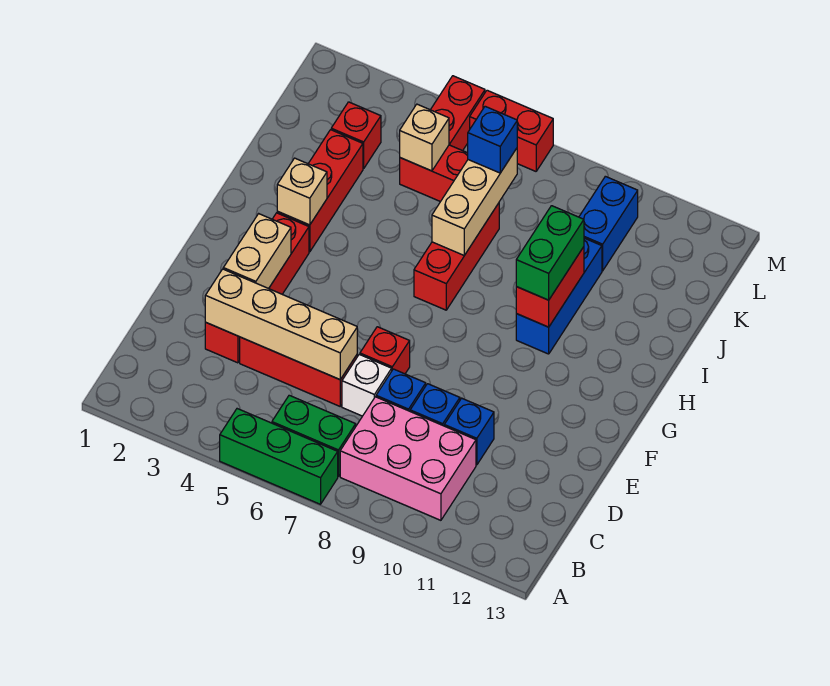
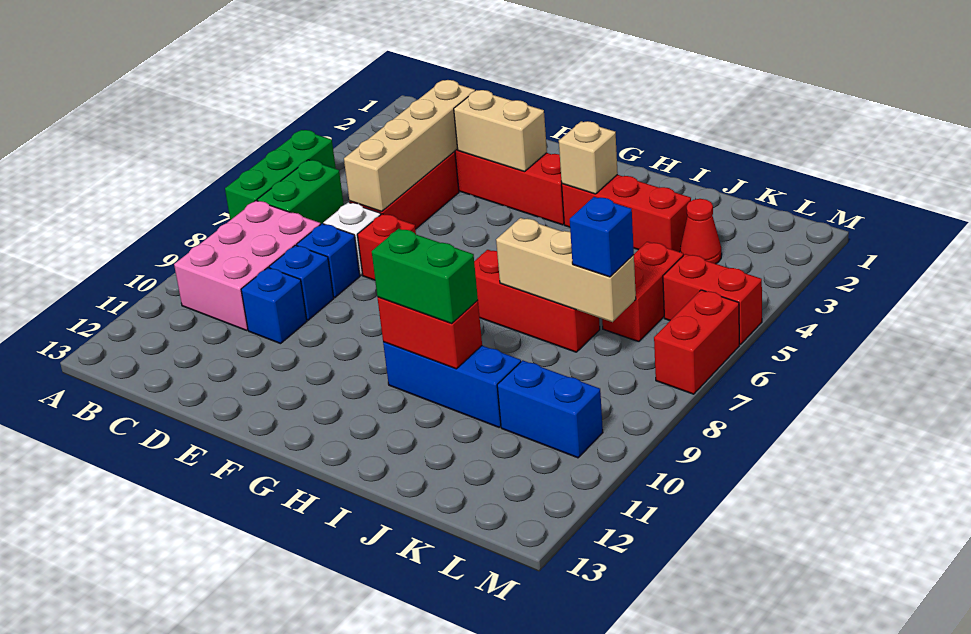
red brick K3 level 1 -> red cone K3 level 1
tan brick K5 level 2 -> none

